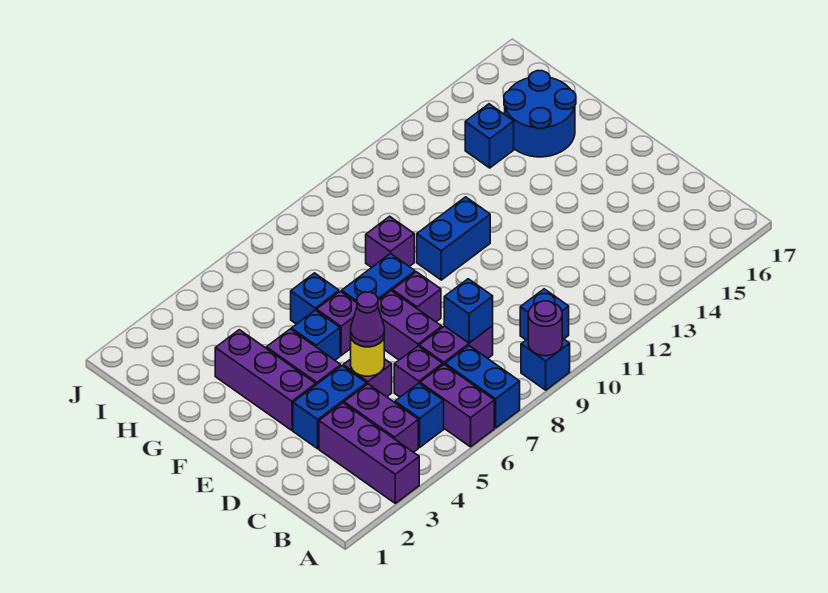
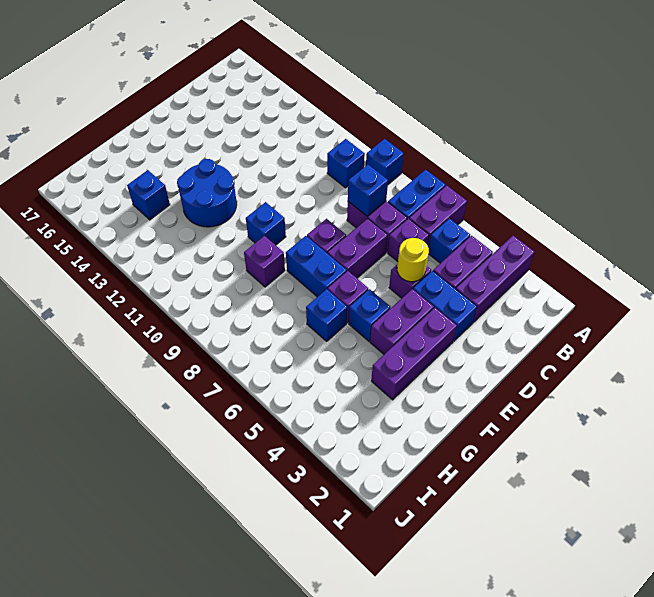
purple round brick A9 level 2 -> none
purple cone D5 level 3 -> none
blue brick F10:F11 level 1 -> blue brick F10 level 1
blue round brick G15:H16 level 1 -> blue round brick F12:G13 level 1

